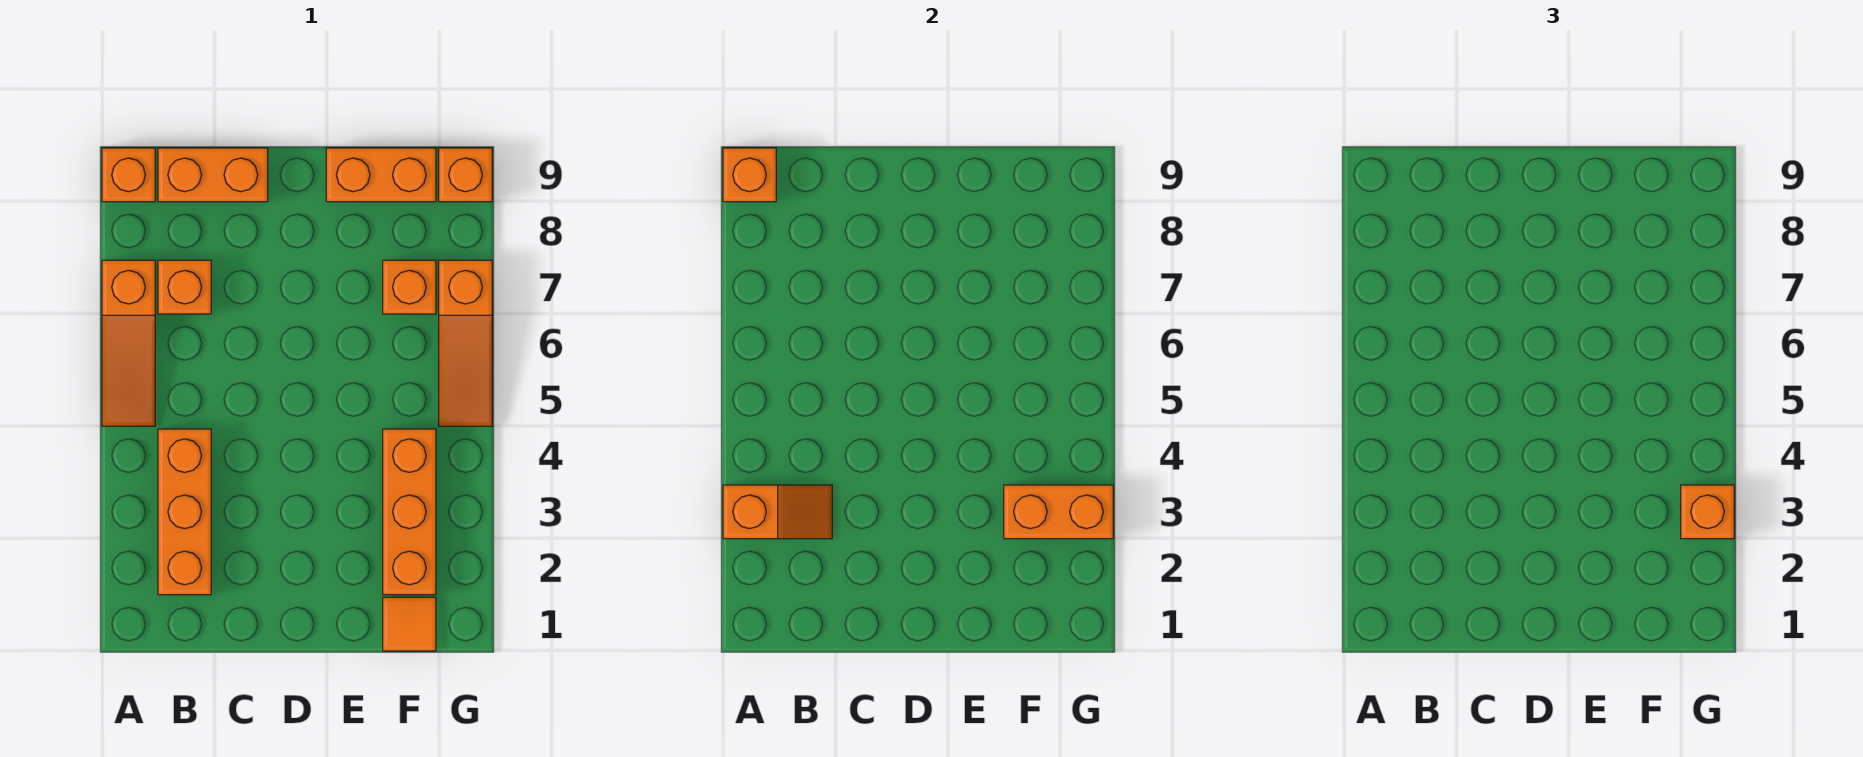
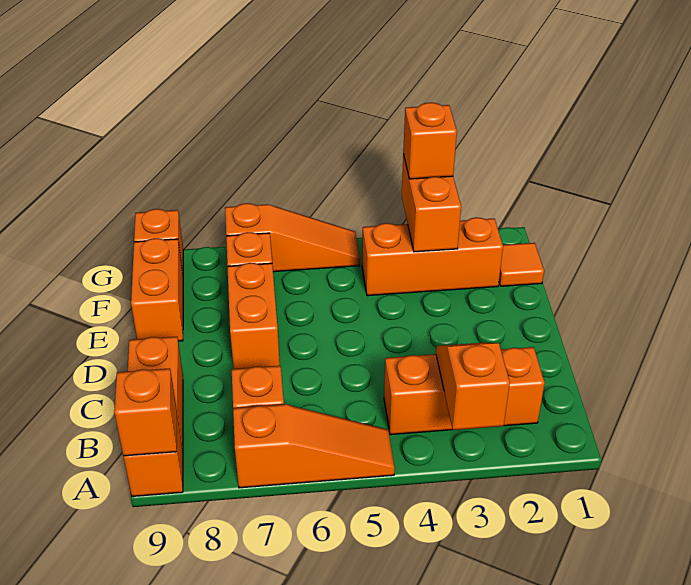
none -> orange brick D7:E7 level 1

